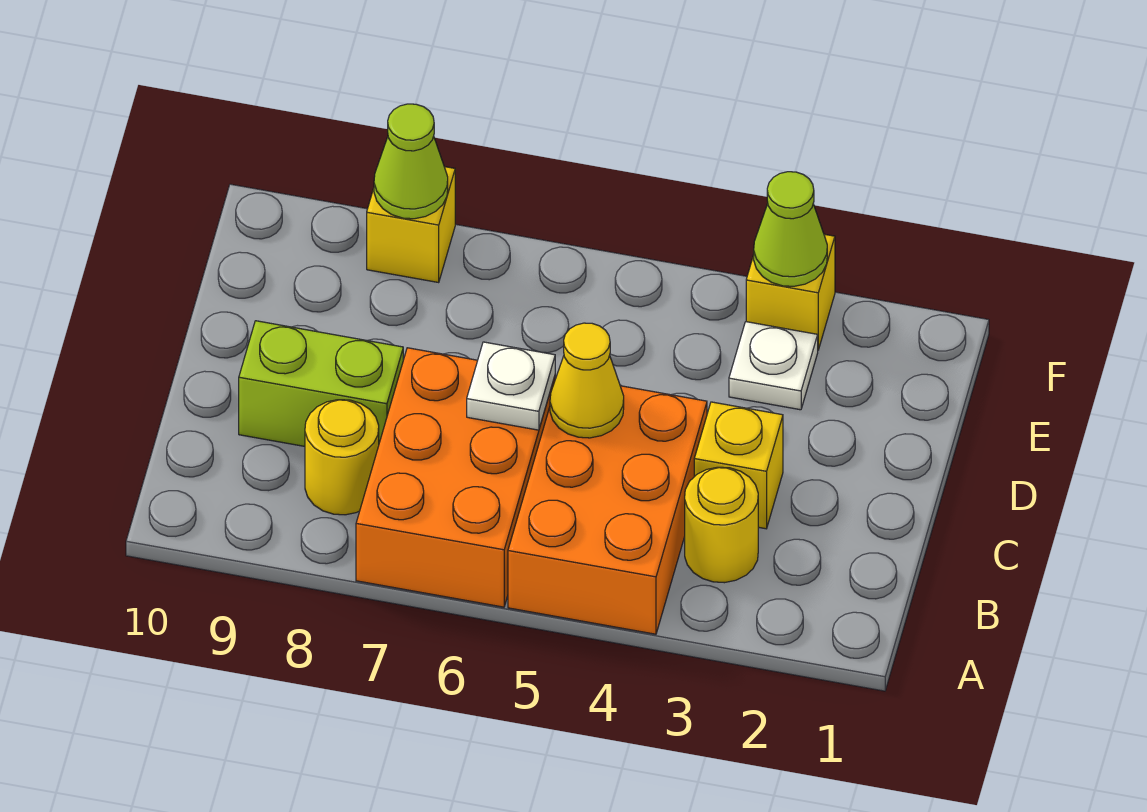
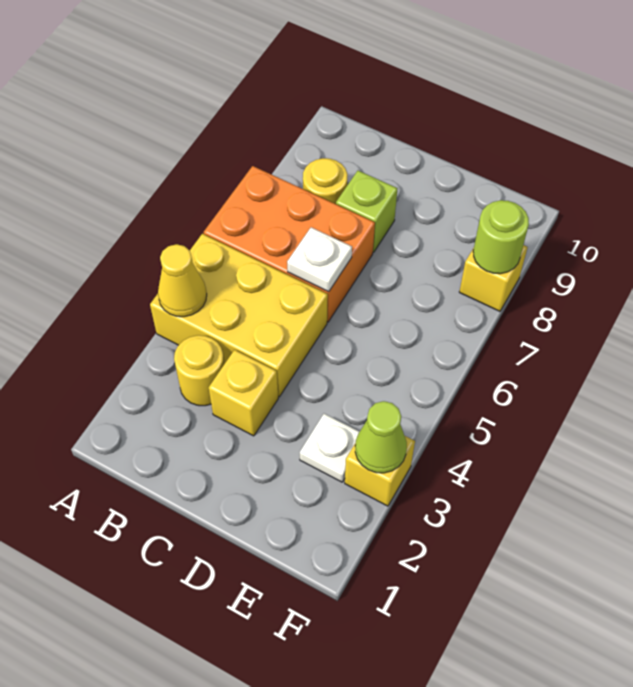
orange brick A4:C5 level 1 -> yellow brick A4:C5 level 1
yellow cone C5 level 2 -> yellow cone A4 level 2
lime brick C8:C9 level 1 -> lime brick C8 level 1
lime cone F8 level 2 -> lime round brick F8 level 2

